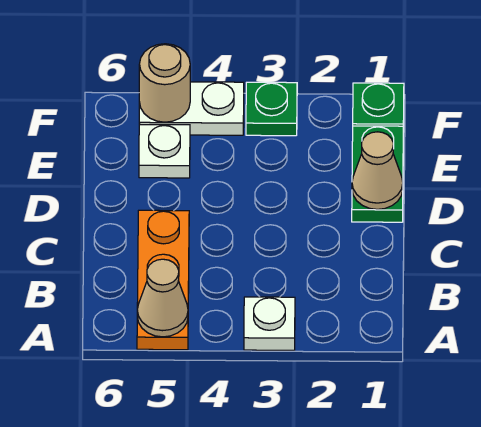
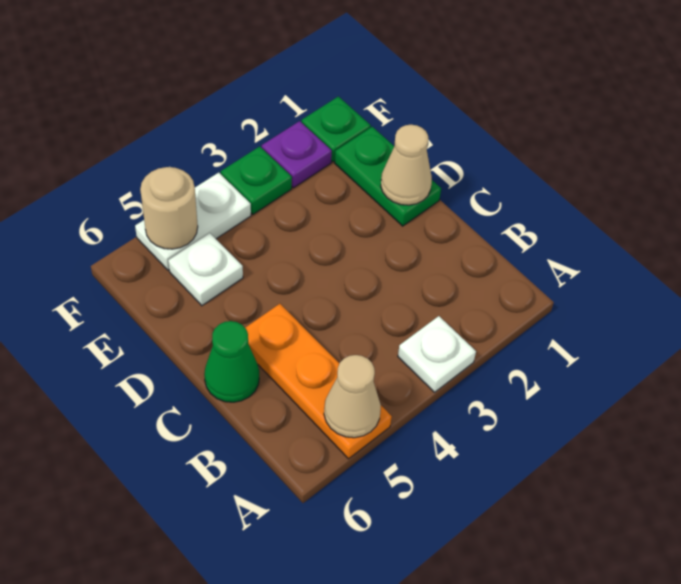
none -> green cone C6 level 1
none -> purple plate F2 level 1

